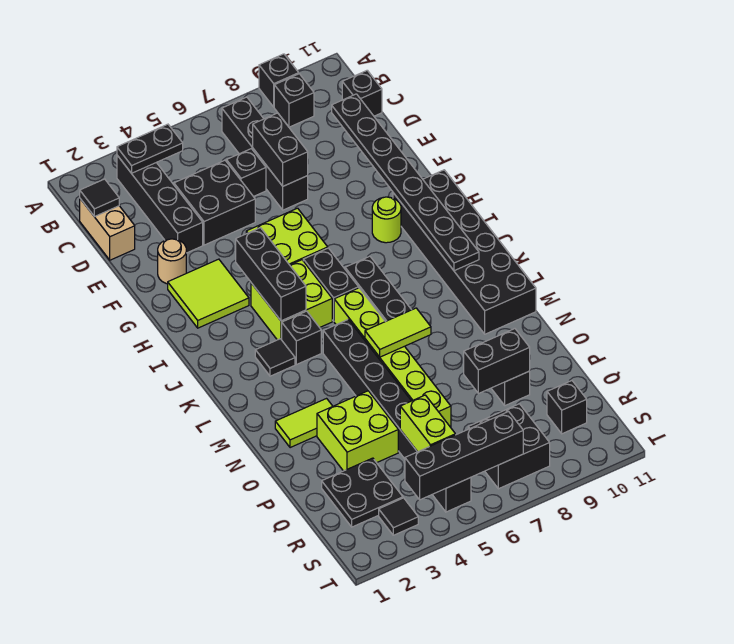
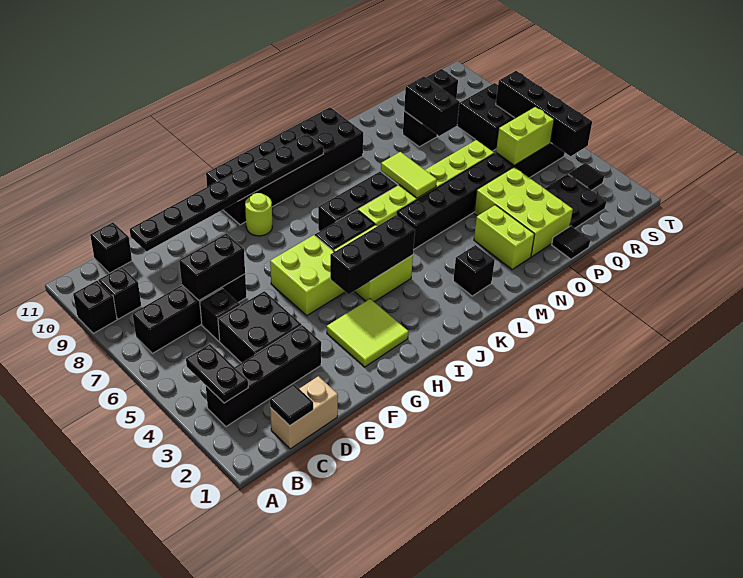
tan round brick F2 level 1 -> none
black tile K3 level 1 -> black tile P1 level 1
black brick K4 level 1 -> black brick L2 level 1
lime tile N2:N3 level 1 -> lime brick N2:N3 level 1
lime brick O3:P4 level 1 -> lime brick O2:P4 level 1

